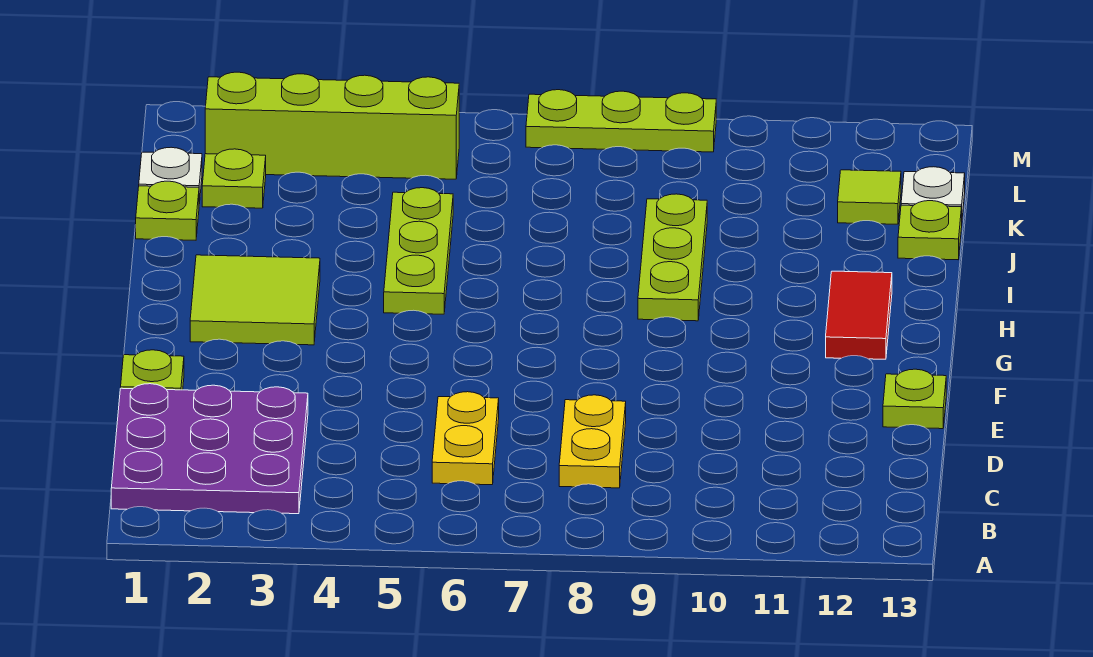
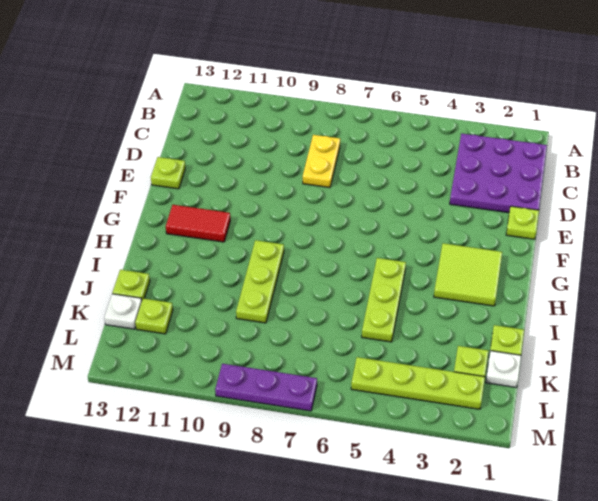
yellow plate C6:D6 level 1 -> none
red tile G12:H12 level 1 -> red tile G11:G12 level 1
lime tile K12 level 1 -> lime plate K12 level 1
lime brick L2:L5 level 1 -> lime plate L2:L5 level 1
lime plate M7:M9 level 1 -> purple plate M7:M9 level 1

